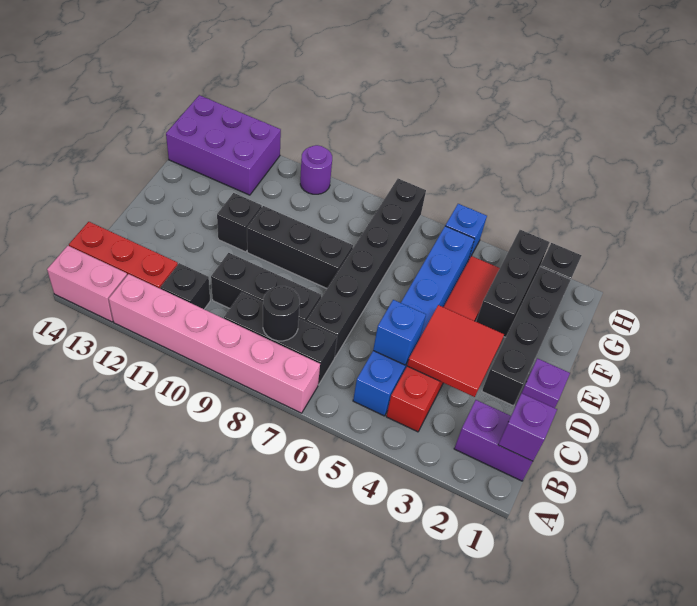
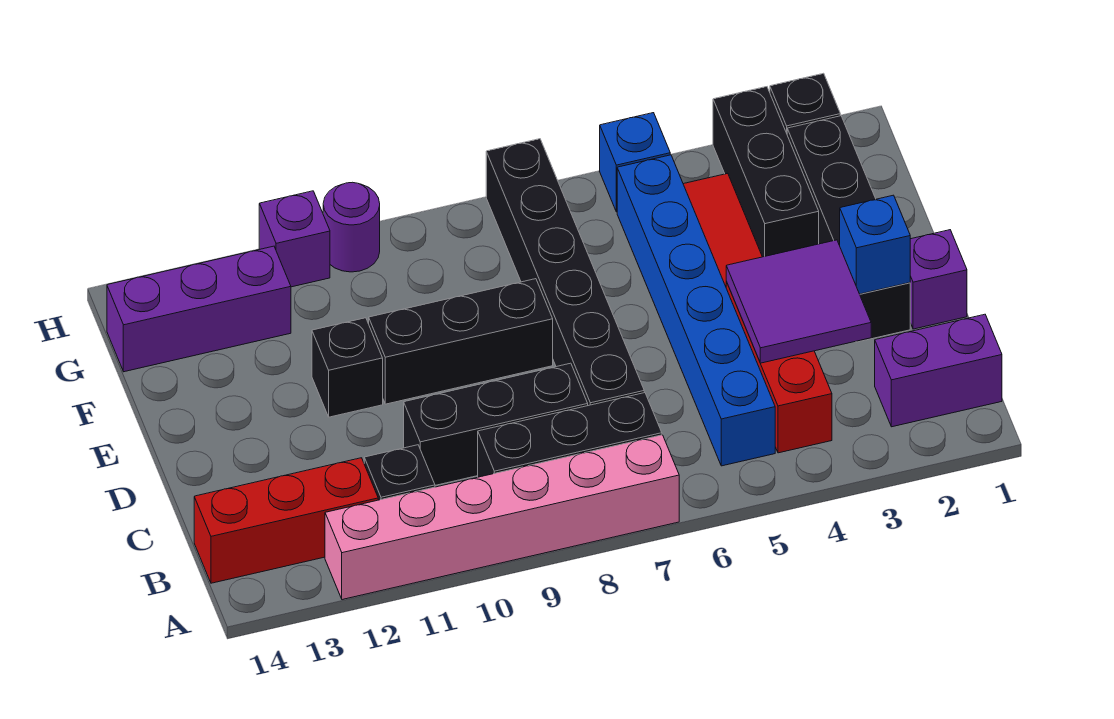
pink brick A13:A14 level 1 -> none
purple brick B1 level 2 -> purple brick H11 level 1
black round brick B8 level 2 -> none
red tile C3:D4 level 2 -> purple tile C3:D4 level 2
blue brick C5 level 2 -> blue brick D2 level 2
purple brick G12:H14 level 1 -> purple brick G12:G14 level 1

